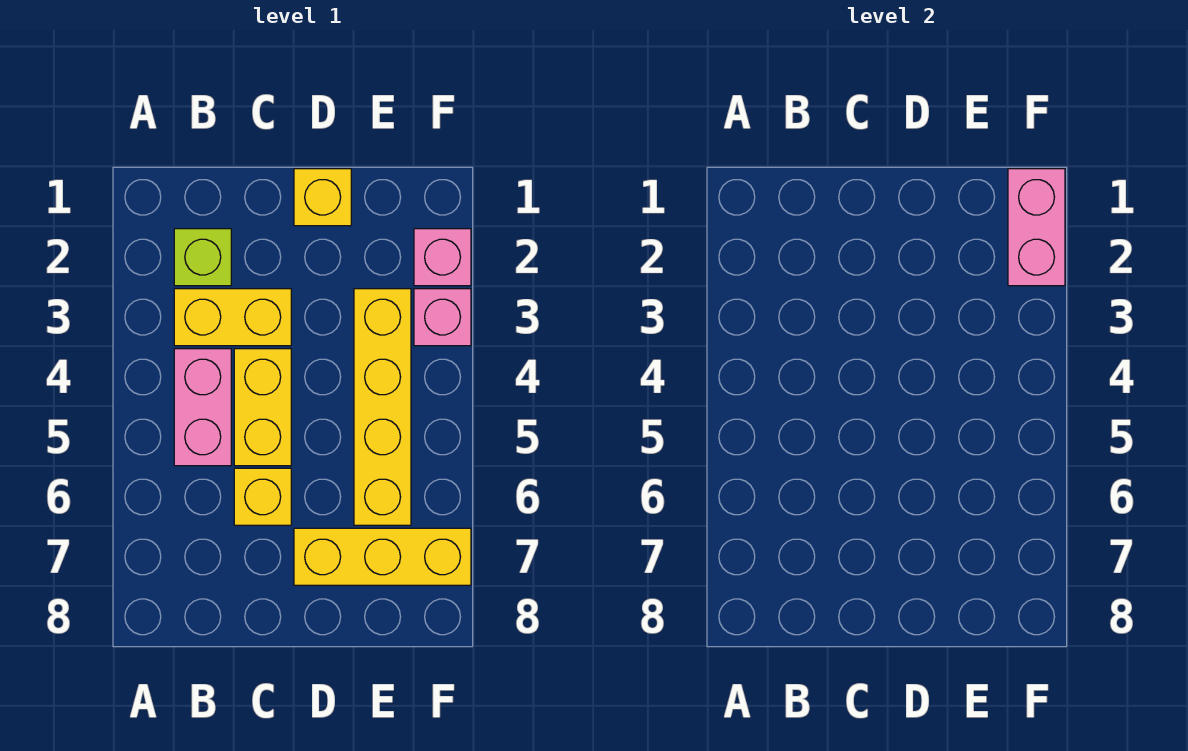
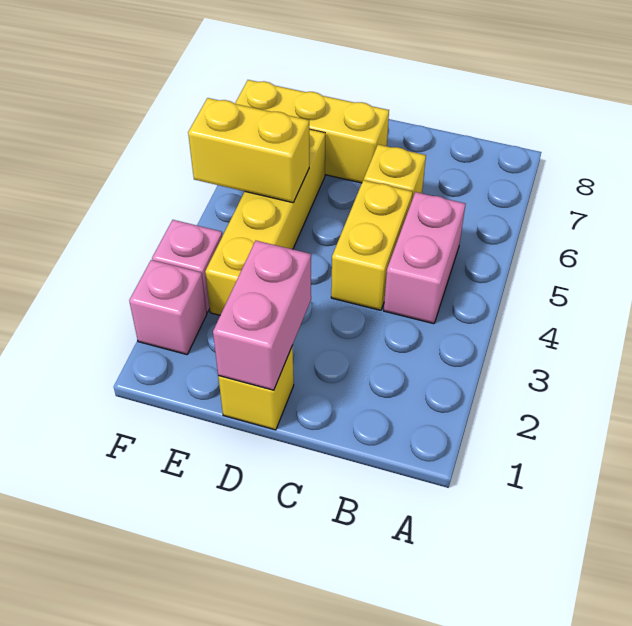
lime brick B2 level 1 -> none
yellow brick B3:C3 level 1 -> yellow brick E5:F5 level 2
pink brick F1:F2 level 2 -> pink brick D1:D2 level 2

